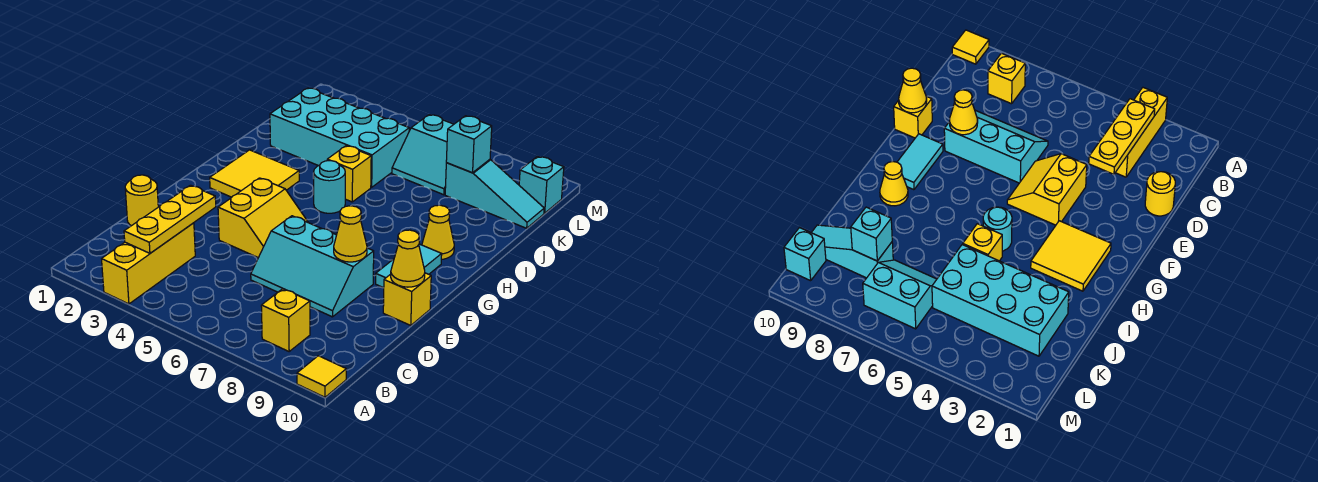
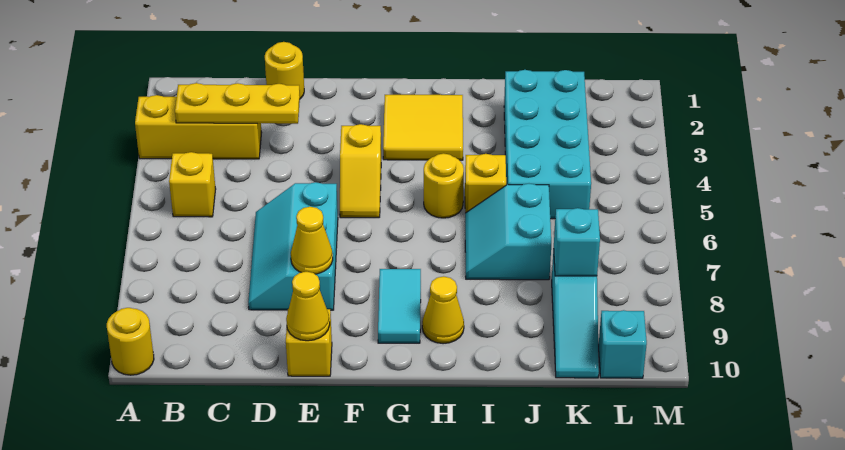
yellow tile A10 level 1 -> yellow round brick A10 level 1
yellow brick B8 level 1 -> yellow brick B5 level 1
yellow slope E4:F5 level 1 top 4 -> yellow slope F4:F5 level 1 top 4
cyan tile F9:G9 level 1 -> cyan tile G8:G9 level 1
cyan round brick H5 level 1 -> yellow round brick H5 level 1
cyan slope K6:L7 level 1 top L -> cyan slope I6:J7 level 1 top J

